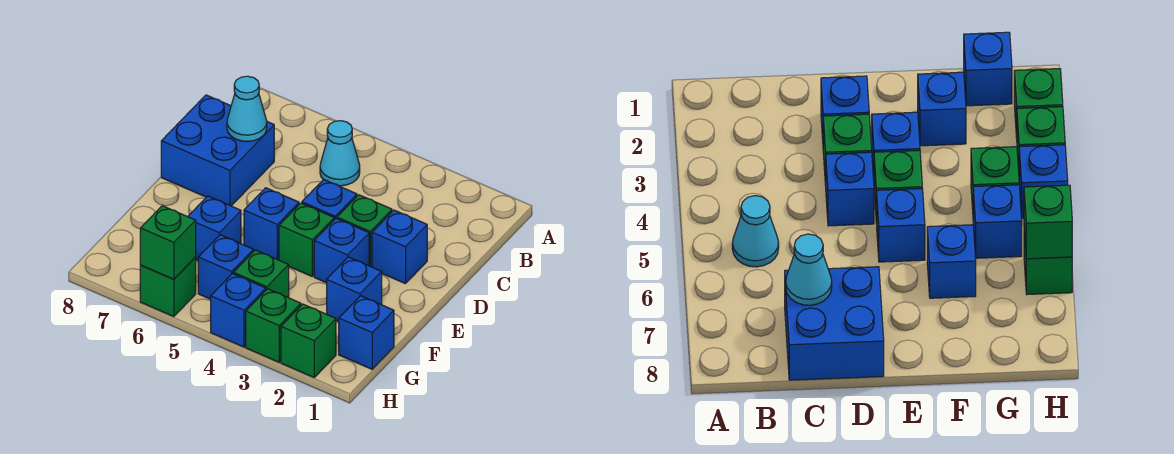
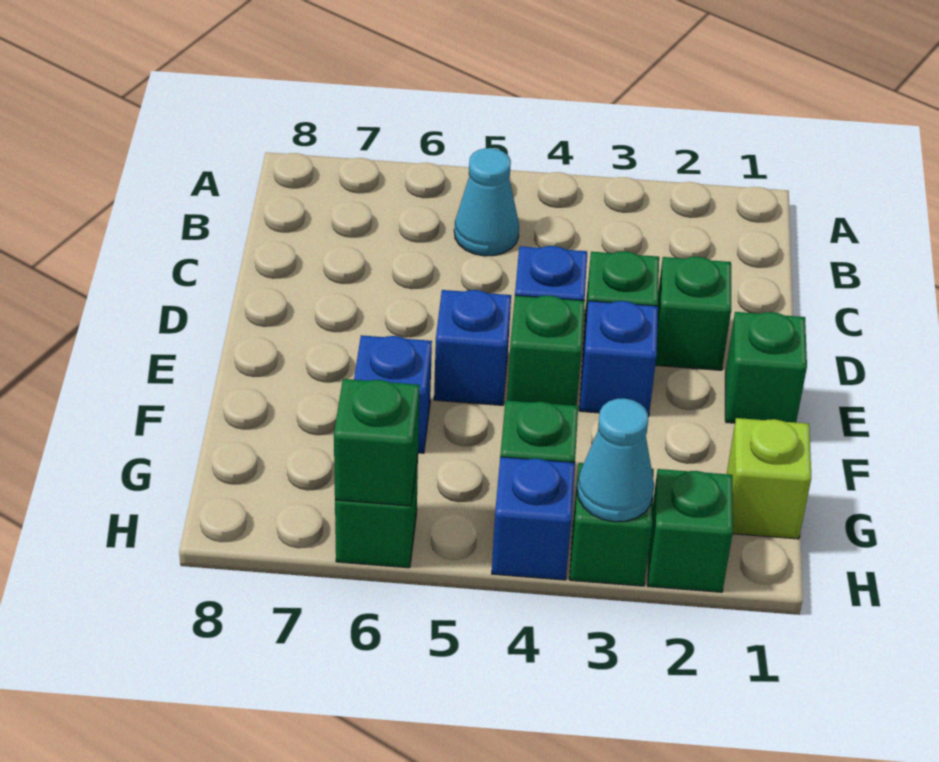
blue brick C7:D8 level 1 -> none
cyan cone C7 level 2 -> cyan cone H3 level 2
blue brick D2 level 1 -> green brick D2 level 1
none -> green brick E1 level 1
blue brick F2 level 1 -> none
blue brick G1 level 1 -> lime brick G1 level 1
blue brick G5 level 1 -> none

